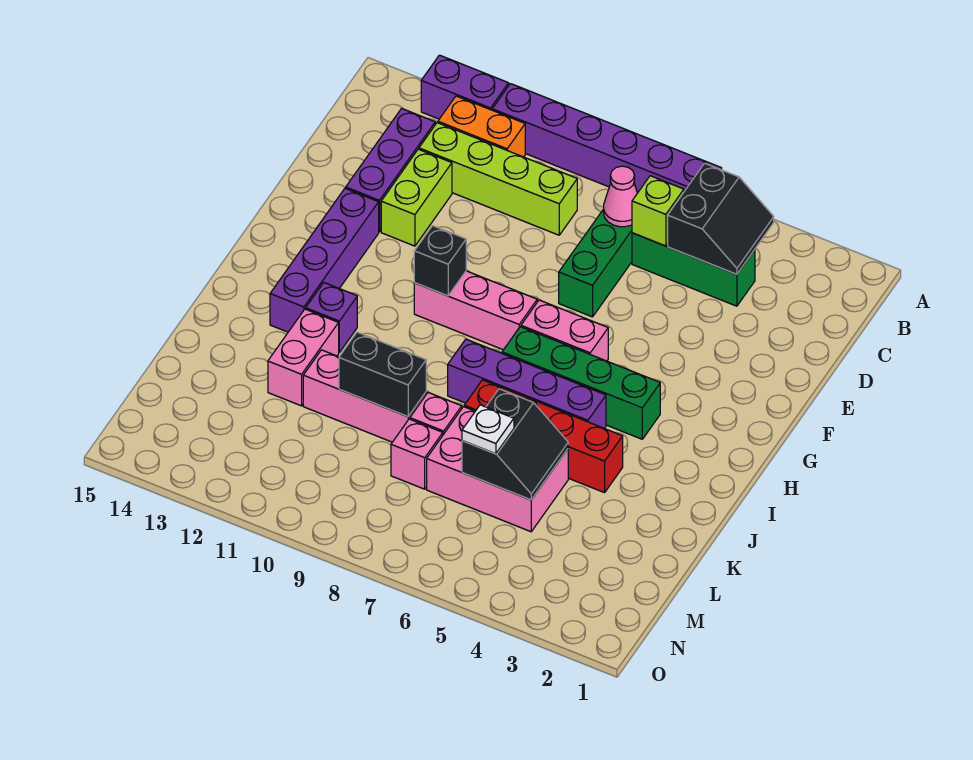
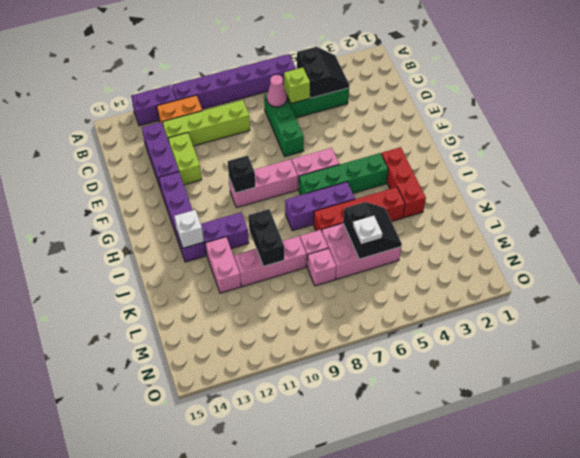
none -> red brick H3:J3 level 1
purple brick I5:I8 level 1 -> purple brick I6:I8 level 1
purple brick I12 level 1 -> purple brick I11:I12 level 1
none -> white brick I13 level 2
black brick K9:K10 level 2 -> black brick J10:K10 level 2

